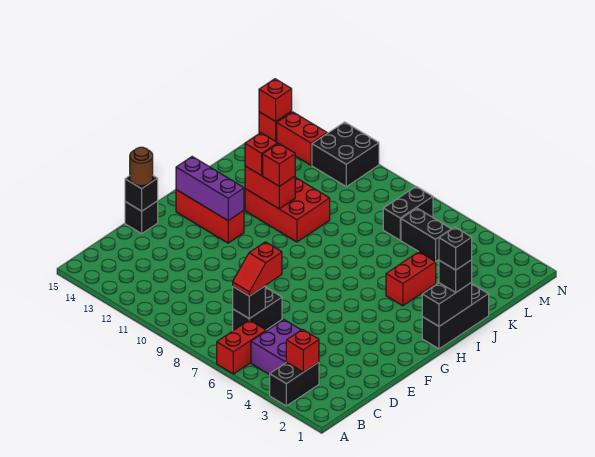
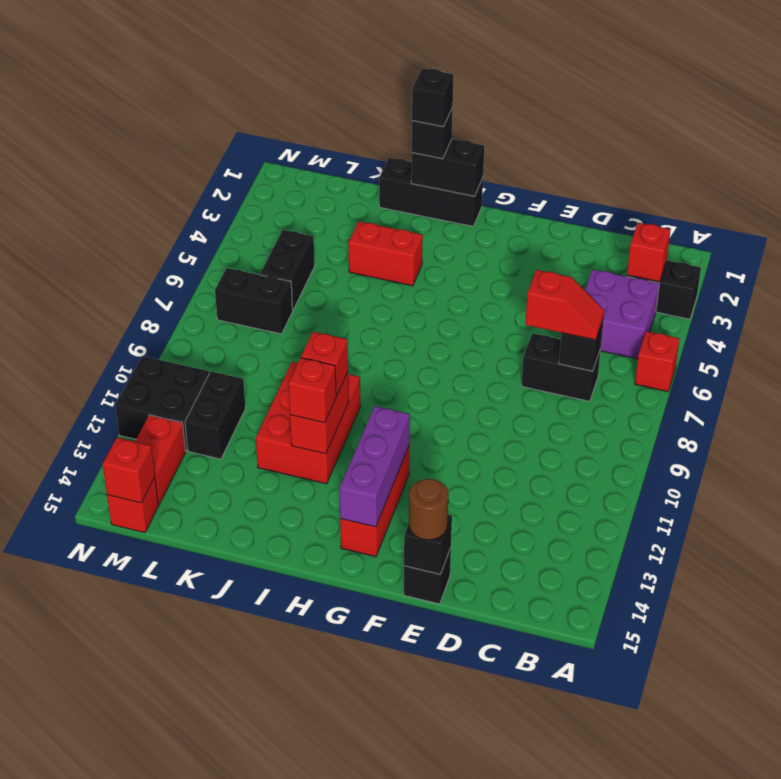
red brick A6:B6 level 1 -> red brick A6 level 1
none -> black brick L11:L12 level 1

